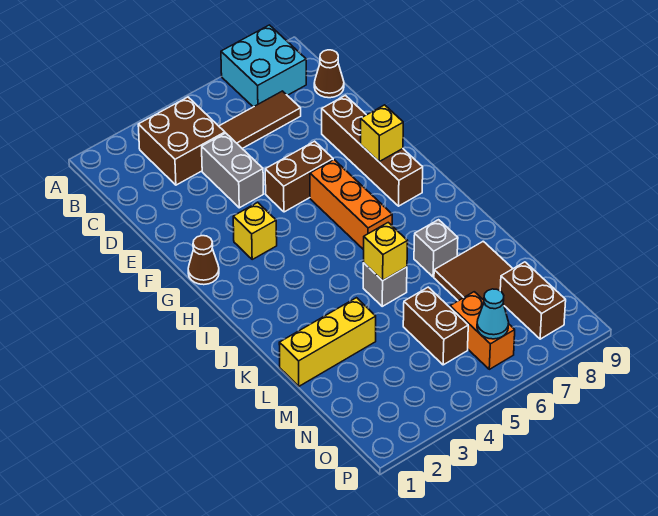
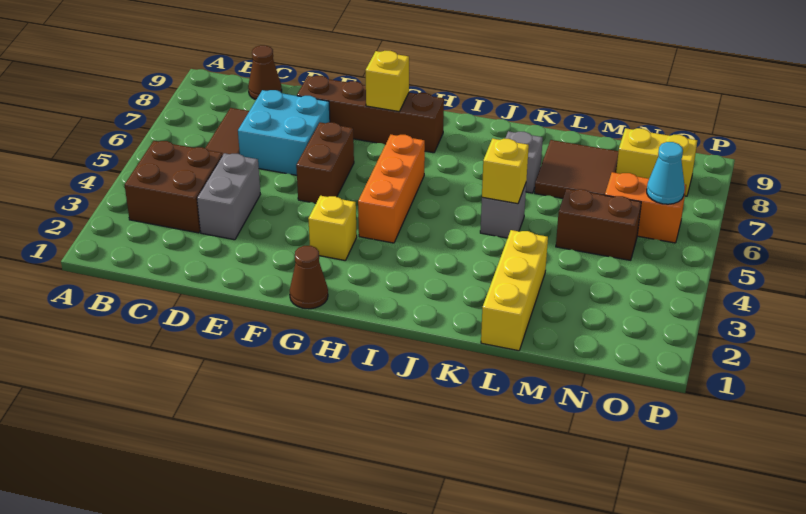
cyan brick A7:B8 level 1 -> cyan brick D6:E7 level 1
grey brick D4:E4 level 1 -> grey brick D3:D4 level 1
orange brick G6:I6 level 1 -> orange brick H4:H6 level 1
brown brick N8:O8 level 1 -> yellow brick N8:O8 level 1

